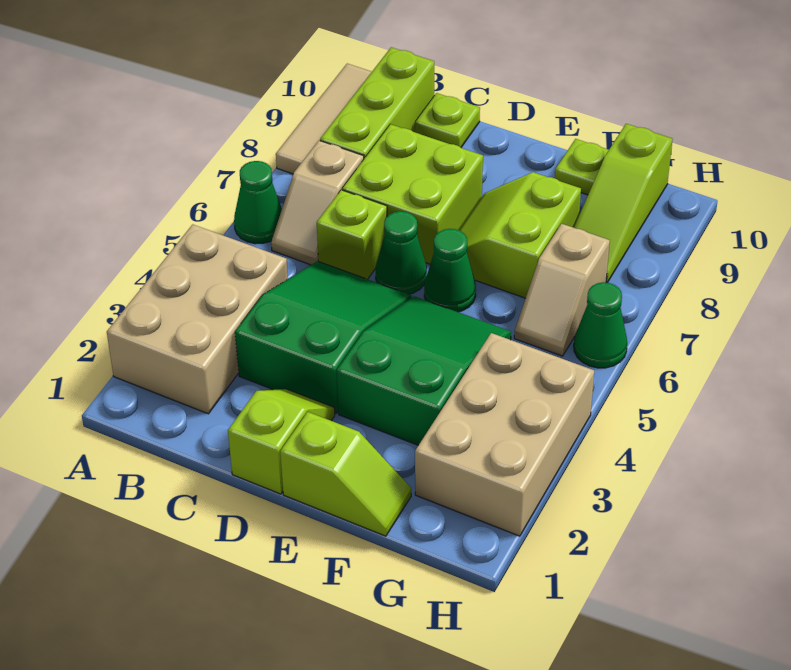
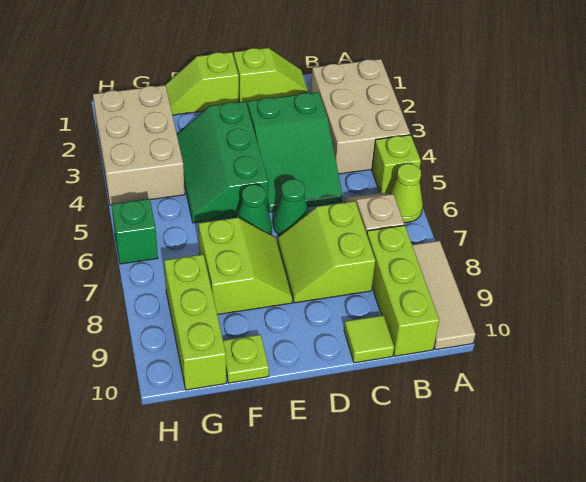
green cone A6 level 1 -> lime cone A6 level 1
lime brick C6 level 1 -> lime brick A5 level 1
lime brick C7:D8 level 1 -> lime slope C7:D8 level 1 top C
lime plate C10 level 1 -> lime tile C10 level 1
lime slope D1:D2 level 1 top 1 -> lime slope C1:D1 level 1 top D
green slope E3:F5 level 1 top 3 -> green slope E3:F5 level 1 top E
tan slope G6:G7 level 1 top 7 -> none
lime slope G8:G10 level 1 top 10 -> lime brick G8:G10 level 1
green cone H6 level 1 -> green brick H6 level 1

